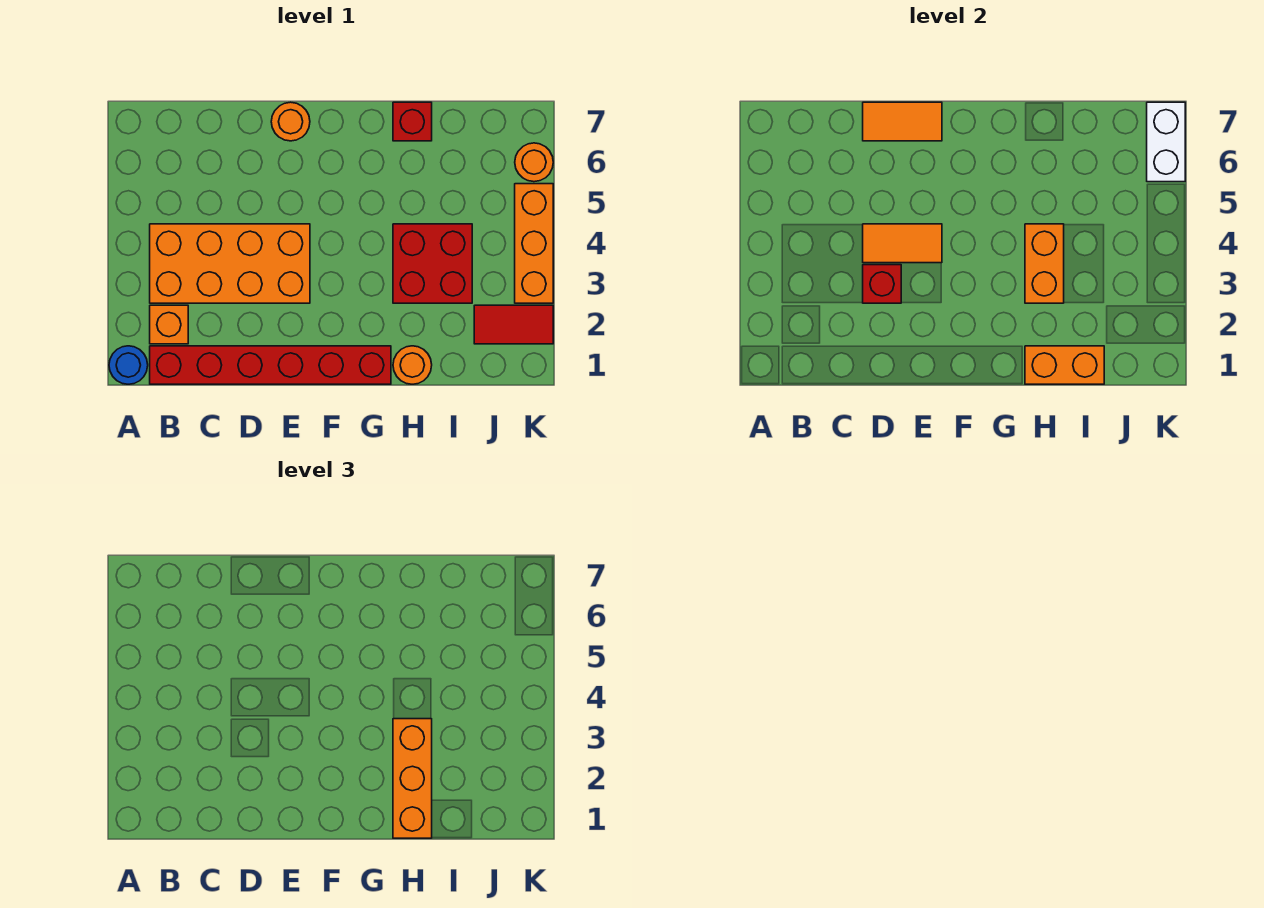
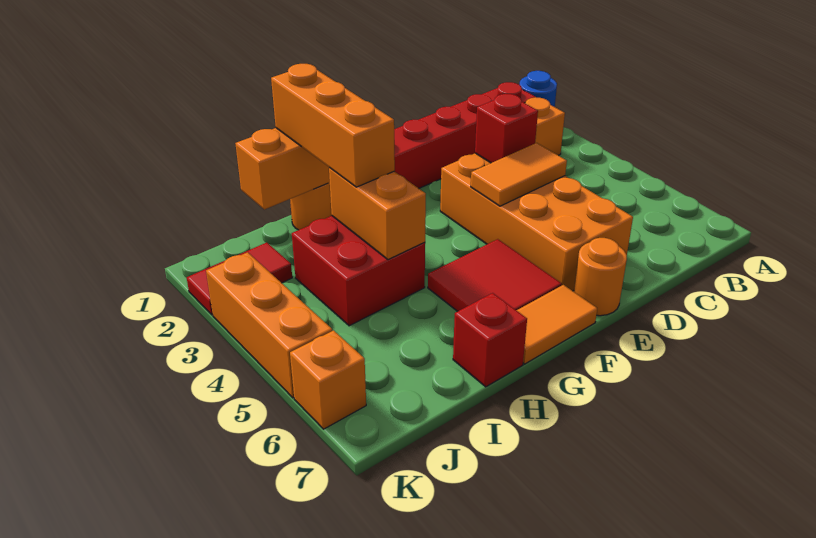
orange brick B3:E4 level 1 -> orange brick D3:E6 level 1
orange tile D7:E7 level 2 -> orange tile F7:G7 level 1
none -> red tile F5:G6 level 1
orange round brick K6 level 1 -> orange brick K6 level 1
white brick K6:K7 level 2 -> none

